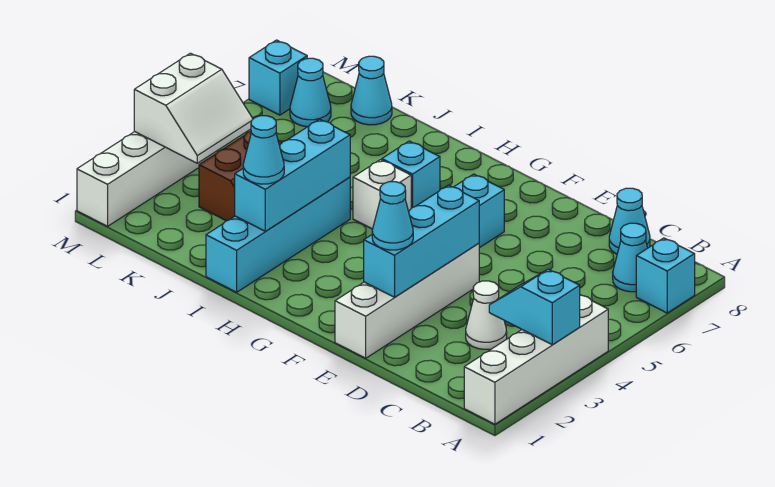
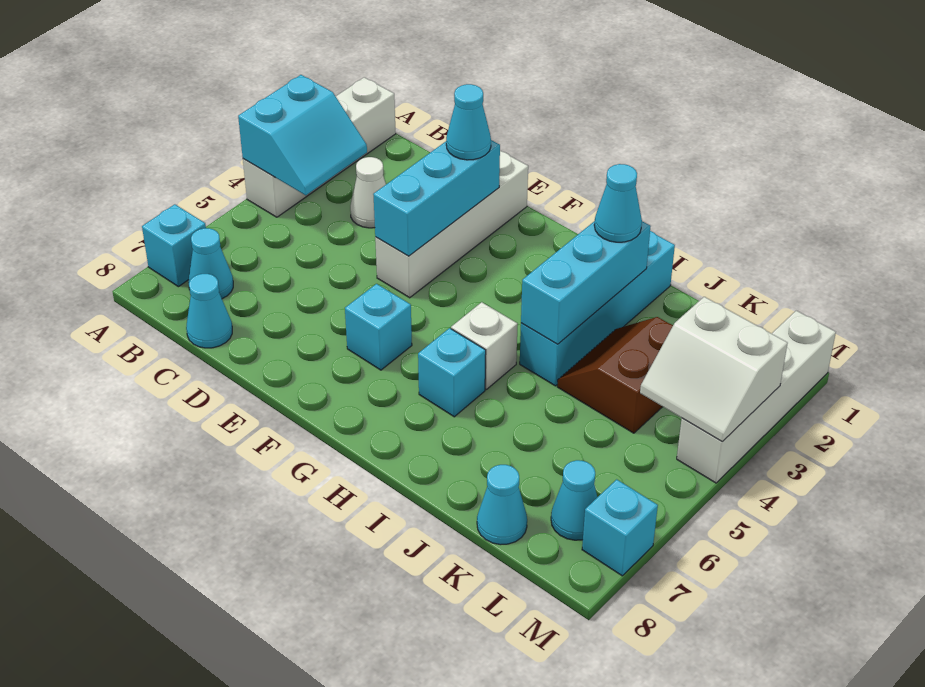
cyan slope A3:B3 level 2 top A -> cyan slope A3:B4 level 2 top A
white slope L3:M4 level 2 top M -> white slope L3:M4 level 2 top 3

